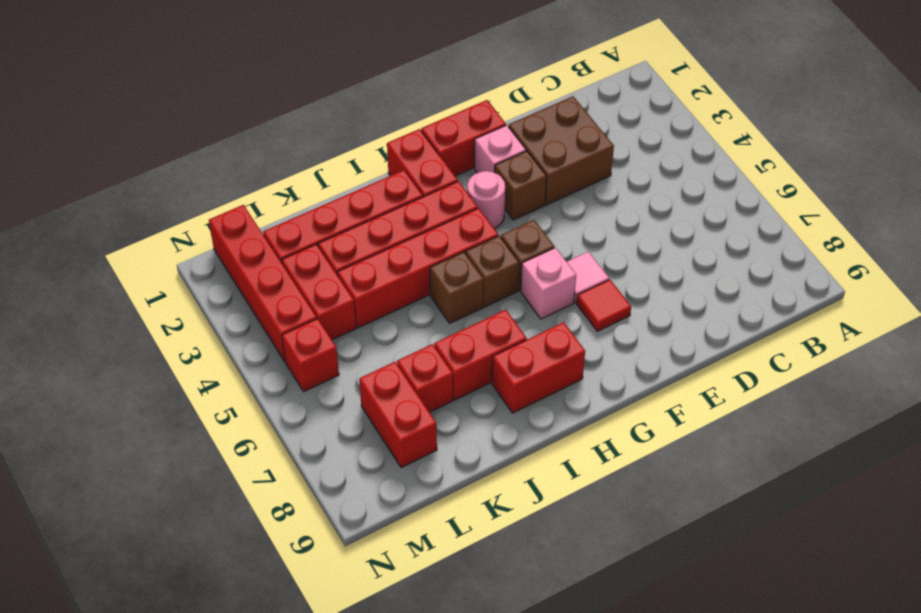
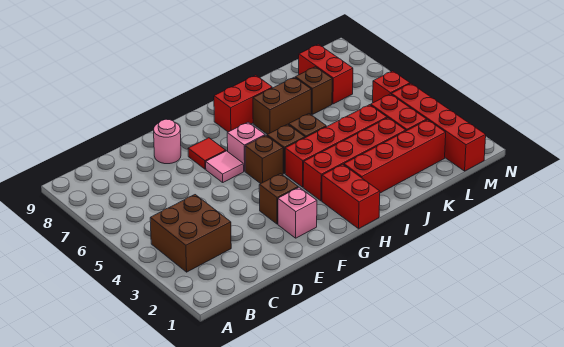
brown brick D2:E3 level 1 -> brown brick B3:C4 level 1
red brick F1:G1 level 1 -> none
pink round brick G3 level 1 -> pink round brick E8 level 1
red brick I7:J7 level 1 -> brown brick I7:J7 level 1
red brick K7 level 1 -> brown brick K7 level 1

